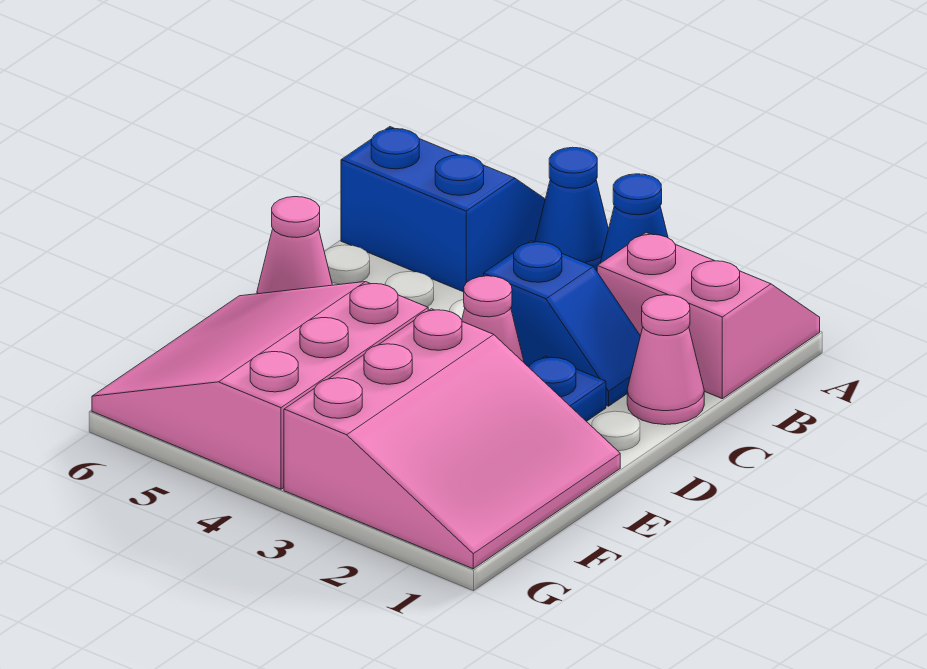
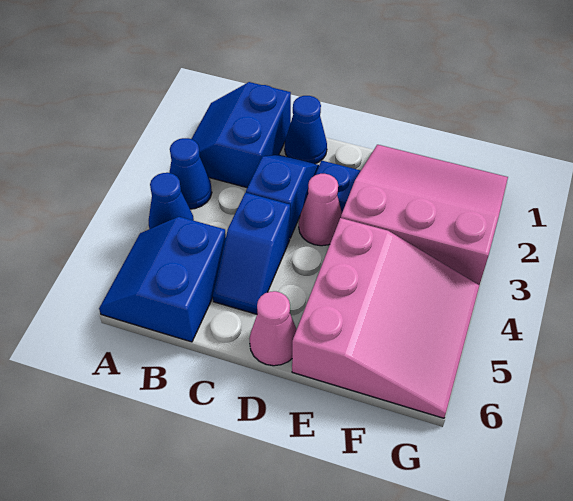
pink slope A1:B2 level 1 top B -> blue slope A1:B2 level 1 top B
pink cone C1 level 1 -> blue cone C1 level 1
none -> blue slope C4:C5 level 1 top 4
pink slope E4:G6 level 1 top 4 -> pink slope E4:G6 level 1 top E

